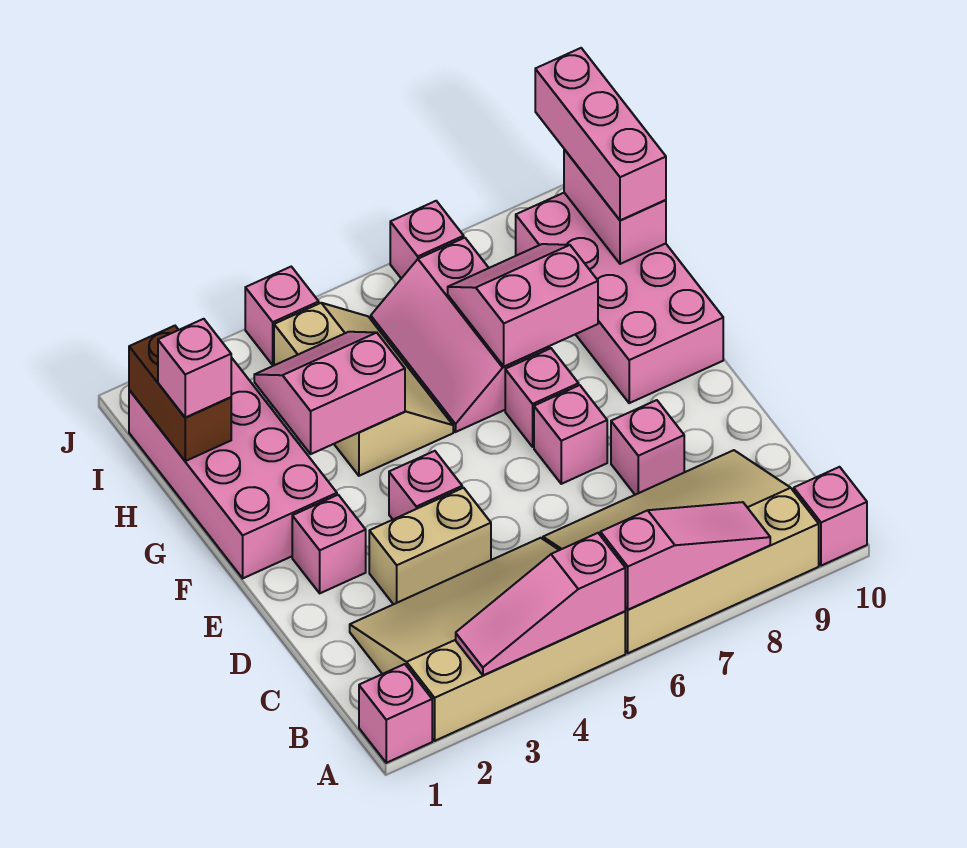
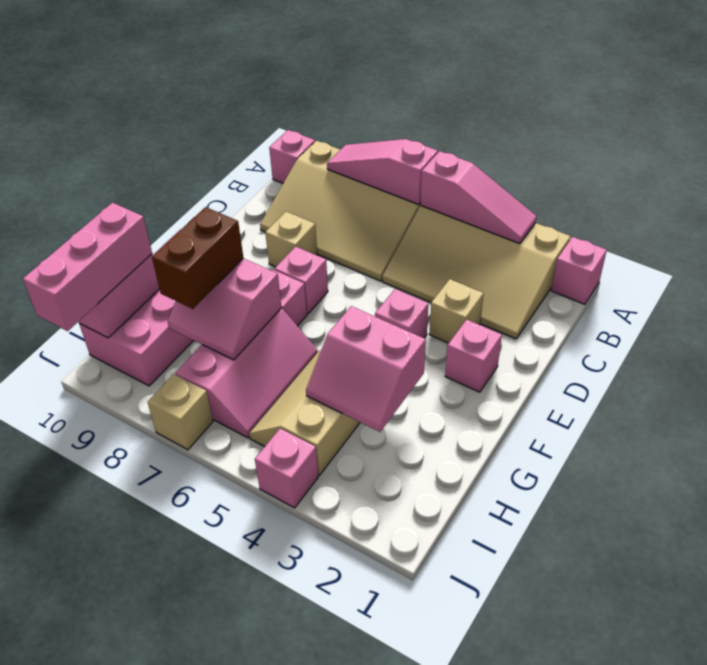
tan brick D3:D4 level 1 -> tan brick D3 level 1
pink brick D8 level 1 -> tan brick D8 level 1
pink brick F1:I2 level 1 -> none
brown brick H1:I1 level 2 -> brown brick G8:H8 level 3
pink brick H1 level 3 -> none
pink brick J7 level 1 -> tan brick J7 level 1

